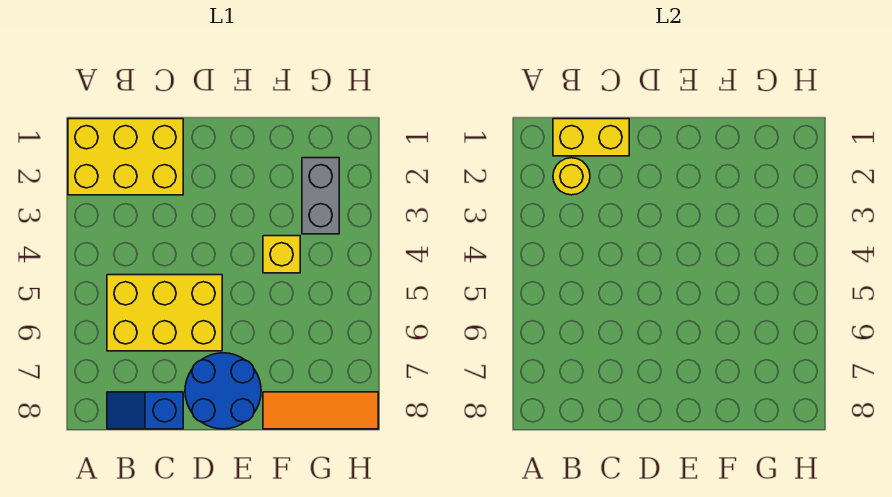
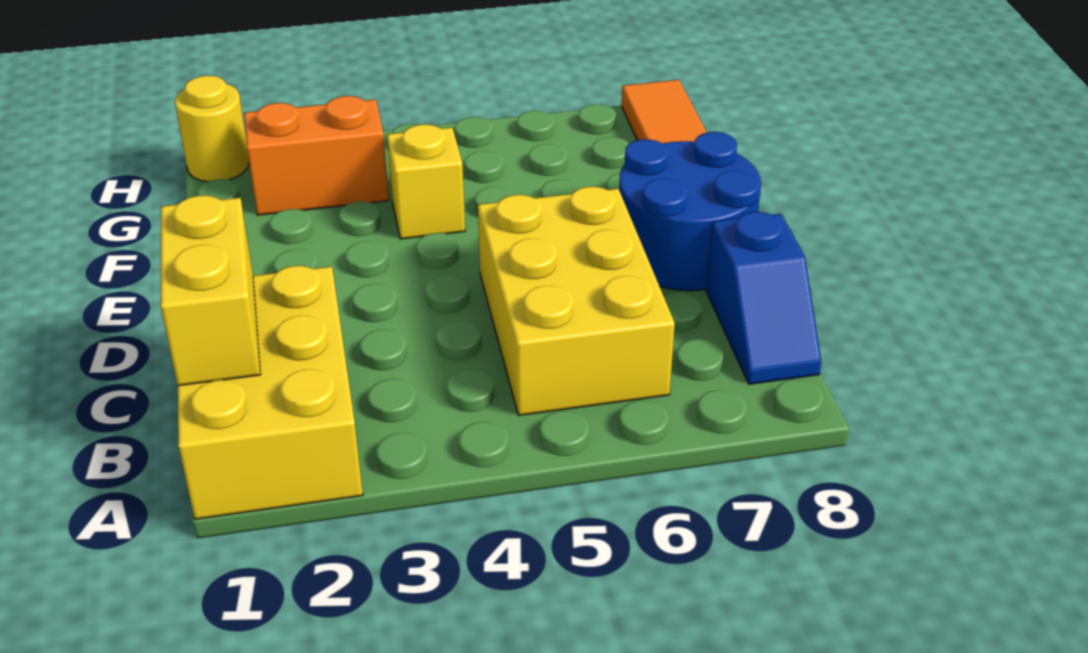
yellow round brick B2 level 2 -> yellow round brick H1 level 1
grey brick G2:G3 level 1 -> orange brick G2:G3 level 1

